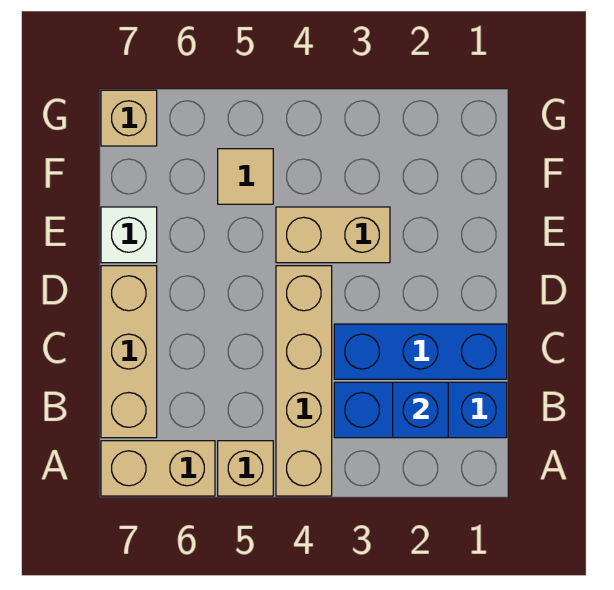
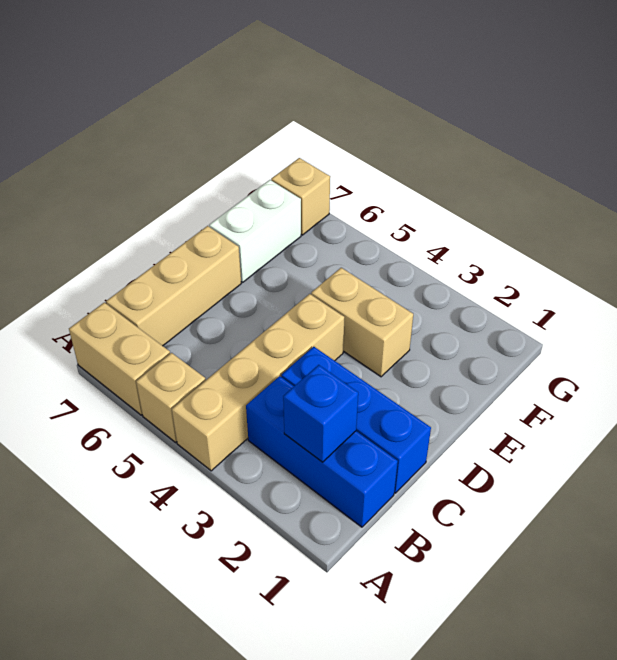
white brick E7 level 1 -> white brick E7:F7 level 1
tan tile F5 level 1 -> none

